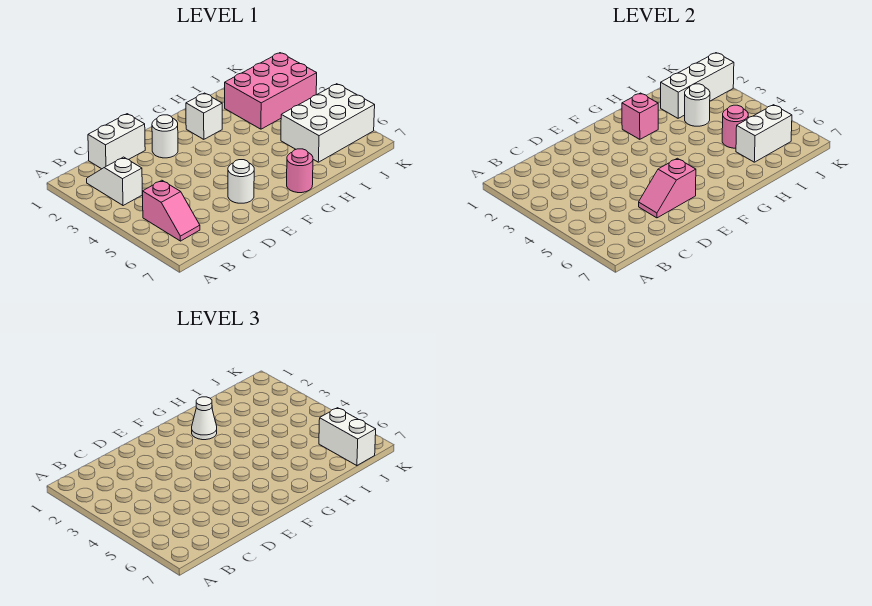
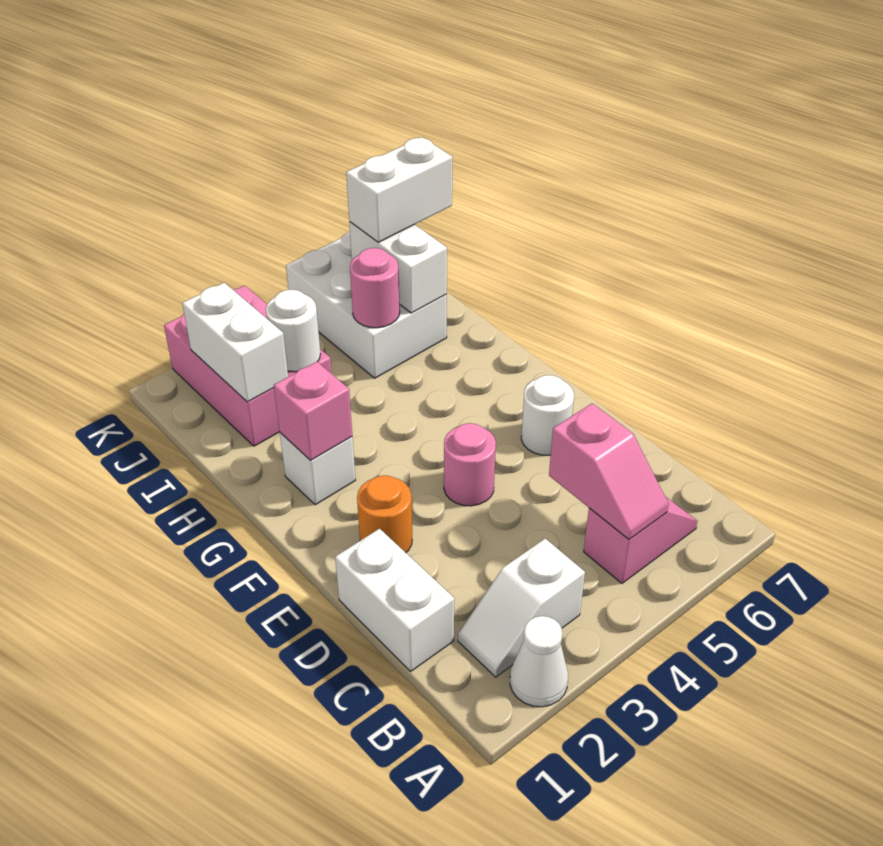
pink slope D6:E6 level 2 top E -> pink slope B5:C5 level 2 top C
white round brick E2 level 1 -> orange round brick E2 level 1
white cone G2 level 3 -> white cone A2 level 1
pink round brick G7 level 1 -> pink round brick E4 level 1
white brick I2:K2 level 2 -> white brick I2:J2 level 2

